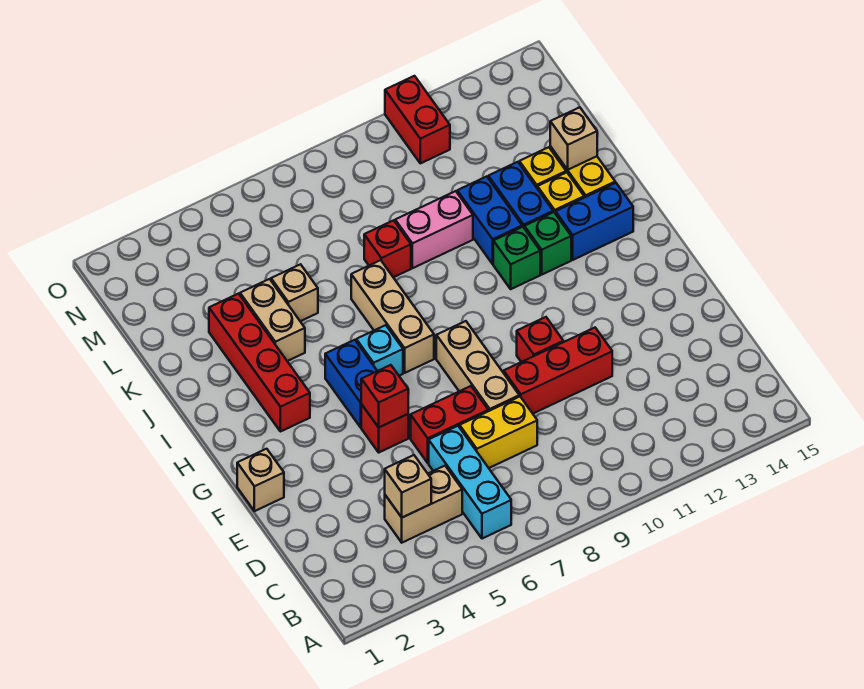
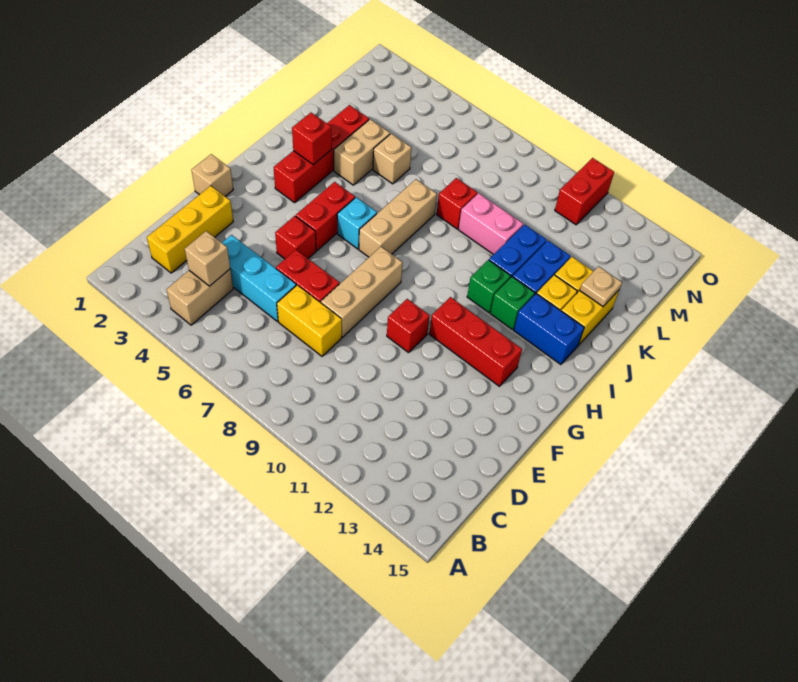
cyan brick B6:D6 level 1 -> cyan brick D4:D6 level 1
none -> yellow brick C2:E2 level 1
tan brick C4:C5 level 1 -> tan brick B4:C4 level 1
red brick E9:E11 level 1 -> red brick G11:G13 level 1
red brick F5 level 2 -> red brick I3 level 2
blue brick G5:H5 level 1 -> red brick G5:H5 level 1
tan brick K14 level 2 -> tan plate K14 level 2

